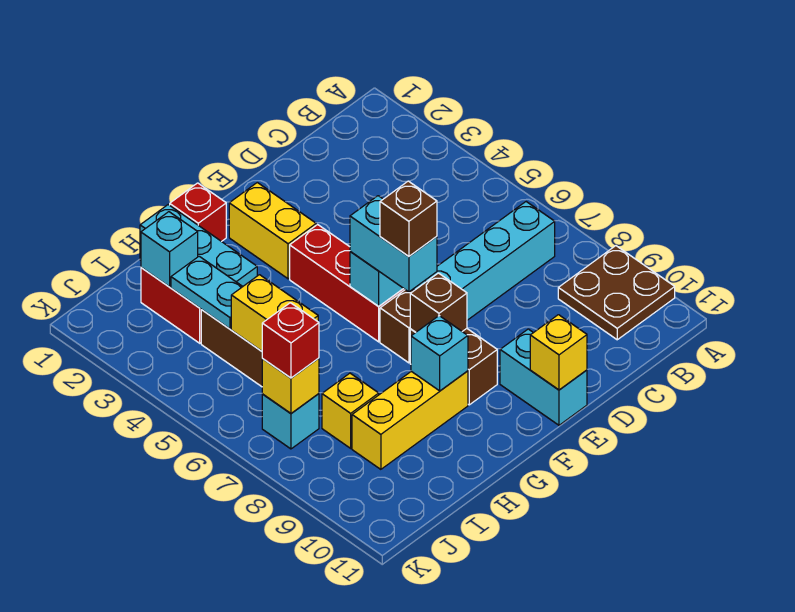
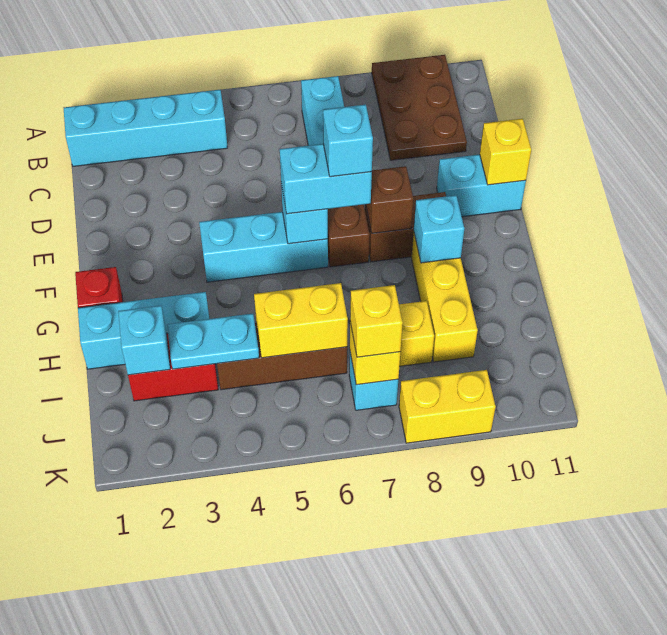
brown plate A9:B10 level 1 -> brown plate A9:C10 level 1
none -> cyan brick B1:B4 level 1
yellow brick F2:F3 level 1 -> yellow brick K8:K9 level 1
red brick F4:F6 level 1 -> cyan brick F4:F6 level 1
brown brick F7 level 4 -> cyan brick F7 level 4
red brick J7 level 3 -> yellow brick J7 level 3

